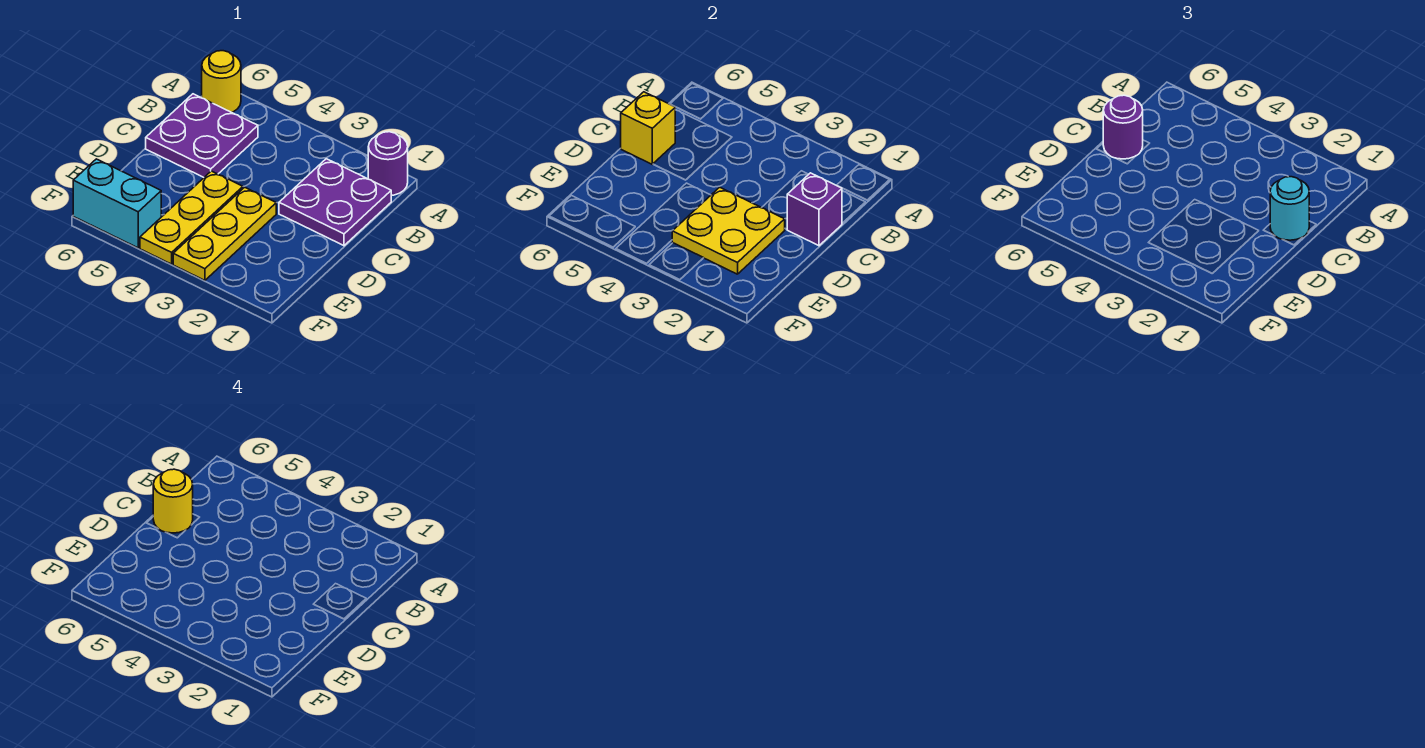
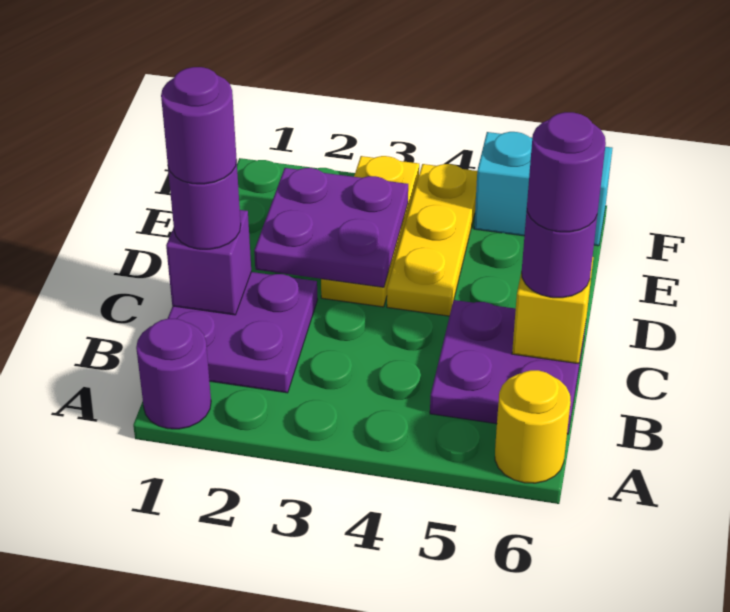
cyan round brick C1 level 3 -> purple round brick C1 level 3
none -> purple round brick C1 level 4
yellow round brick C6 level 4 -> purple round brick C6 level 4
yellow plate D2:E3 level 2 -> purple plate D2:E3 level 2

